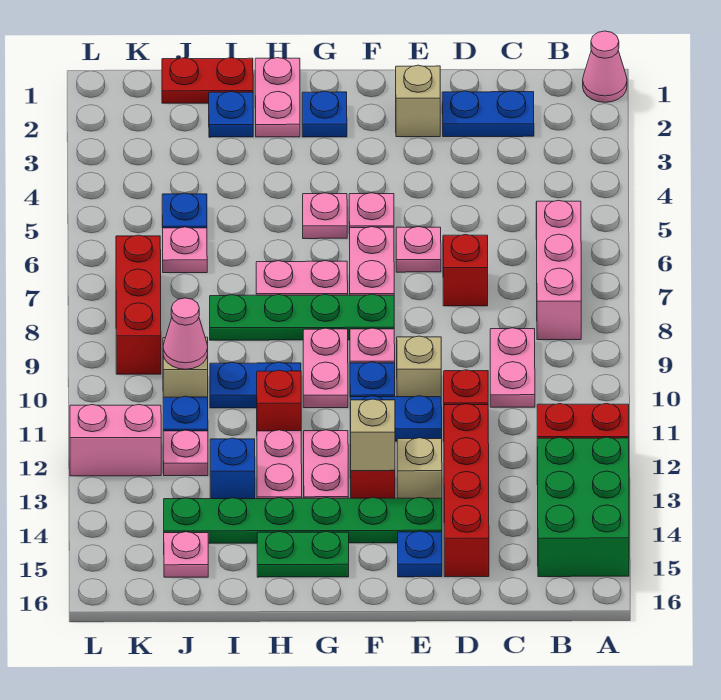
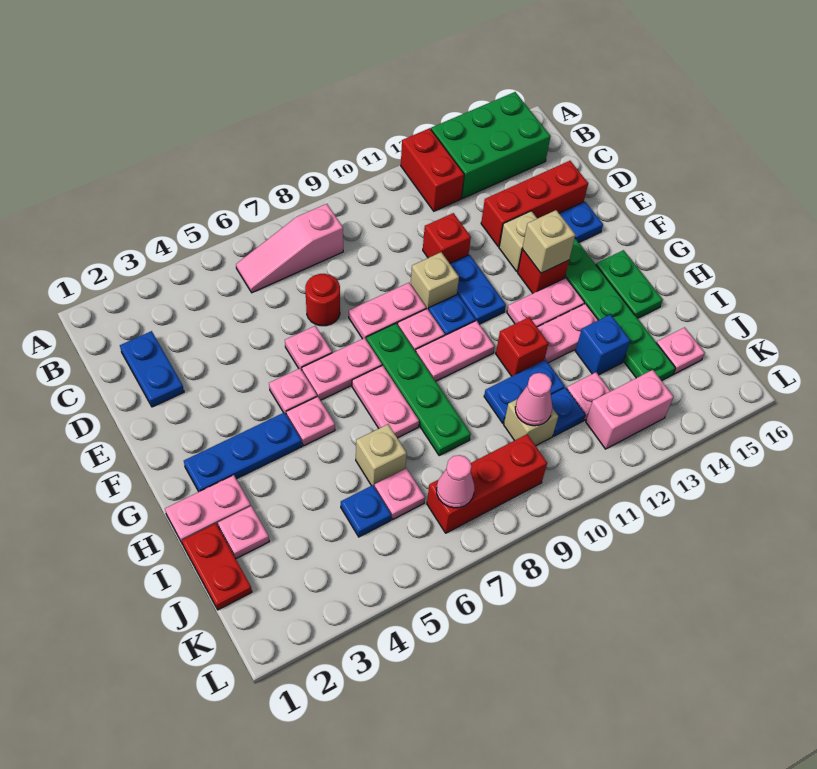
pink cone A1 level 1 -> pink cone K7 level 2
pink brick B6:B8 level 1 -> pink slope B6:B8 level 1 top 8
pink plate C9:C10 level 1 -> pink plate E8:E9 level 1
red brick D7 level 1 -> red round brick D7 level 1
red brick D12:D15 level 1 -> red brick D13:D15 level 1
tan brick E2 level 1 -> tan brick I6 level 1
blue plate G2 level 1 -> blue plate G2:G4 level 1
blue plate H10:I10 level 1 -> blue plate I10:I11 level 1
blue plate I2 level 1 -> pink plate I2 level 1
pink brick K12:L12 level 1 -> pink brick K12:K13 level 1

